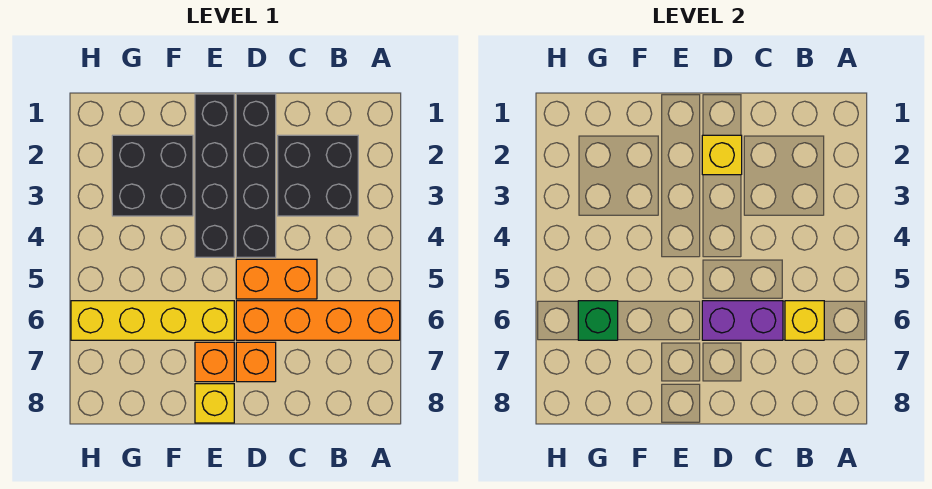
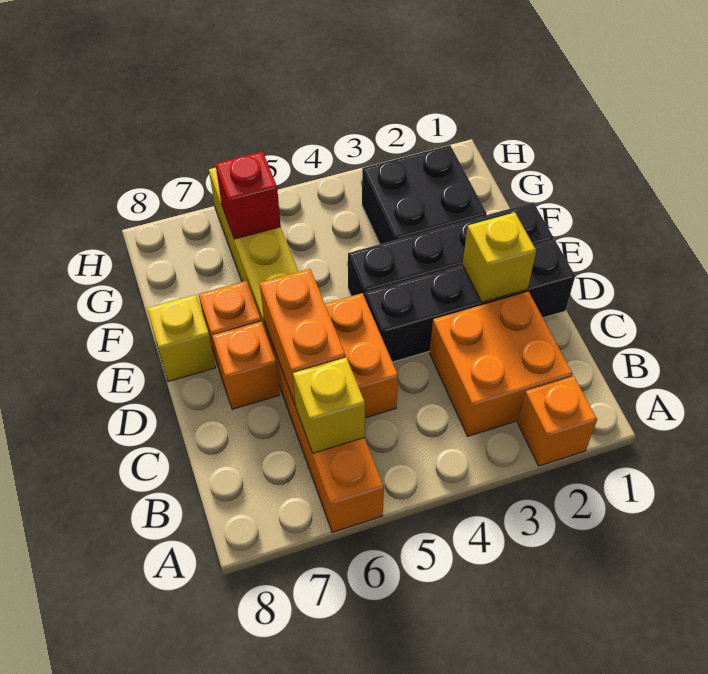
none -> orange brick A2 level 1
black brick B2:C3 level 1 -> orange brick B2:C3 level 1
purple brick C6:D6 level 2 -> orange brick C6:D6 level 2
green brick G6 level 2 -> red brick G6 level 2

